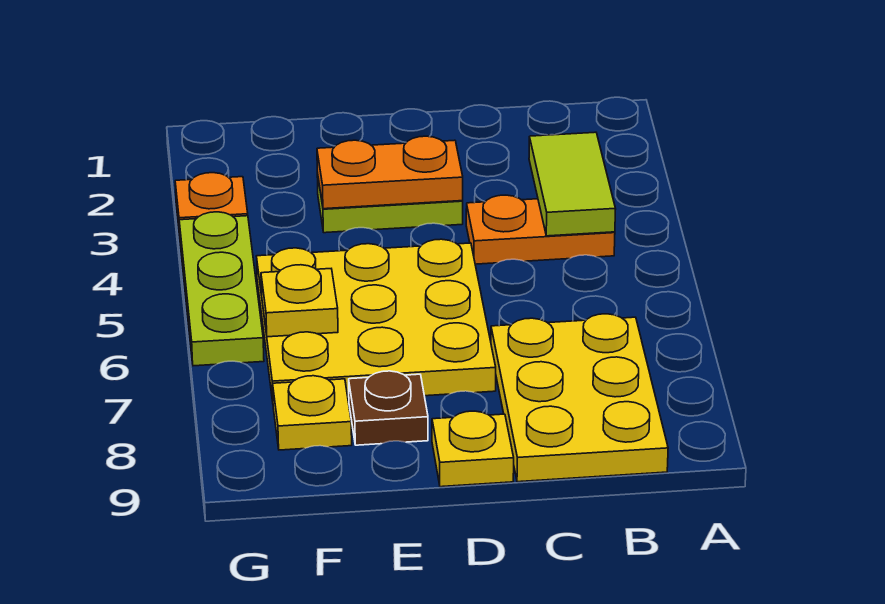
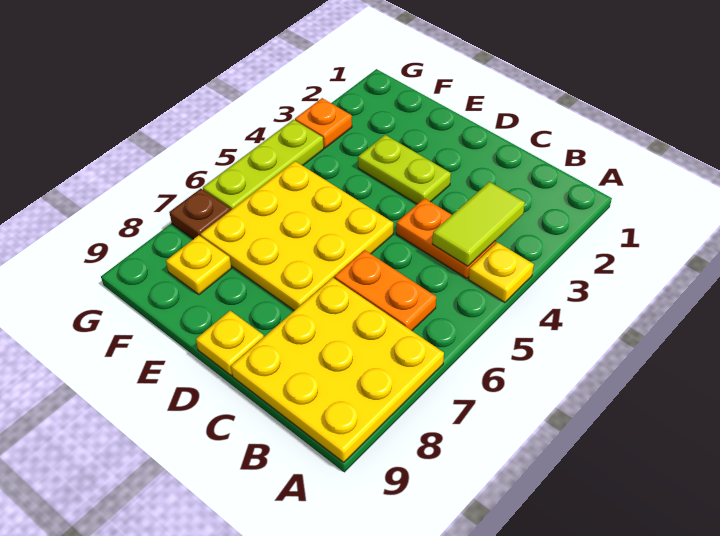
yellow plate B7:C9 level 1 -> yellow plate A7:C9 level 1
orange plate D3:E3 level 2 -> orange plate B6:C6 level 1
brown plate E8 level 1 -> brown plate G7 level 1
yellow plate F6 level 2 -> yellow plate A4 level 1

